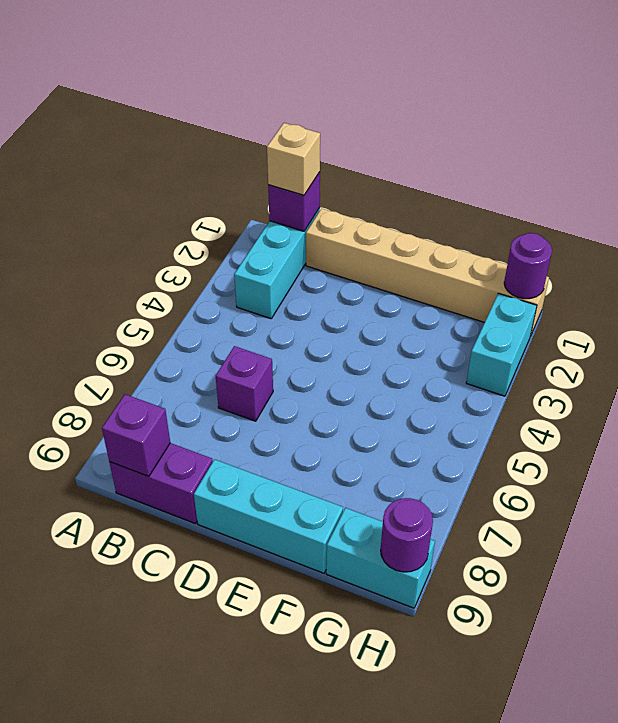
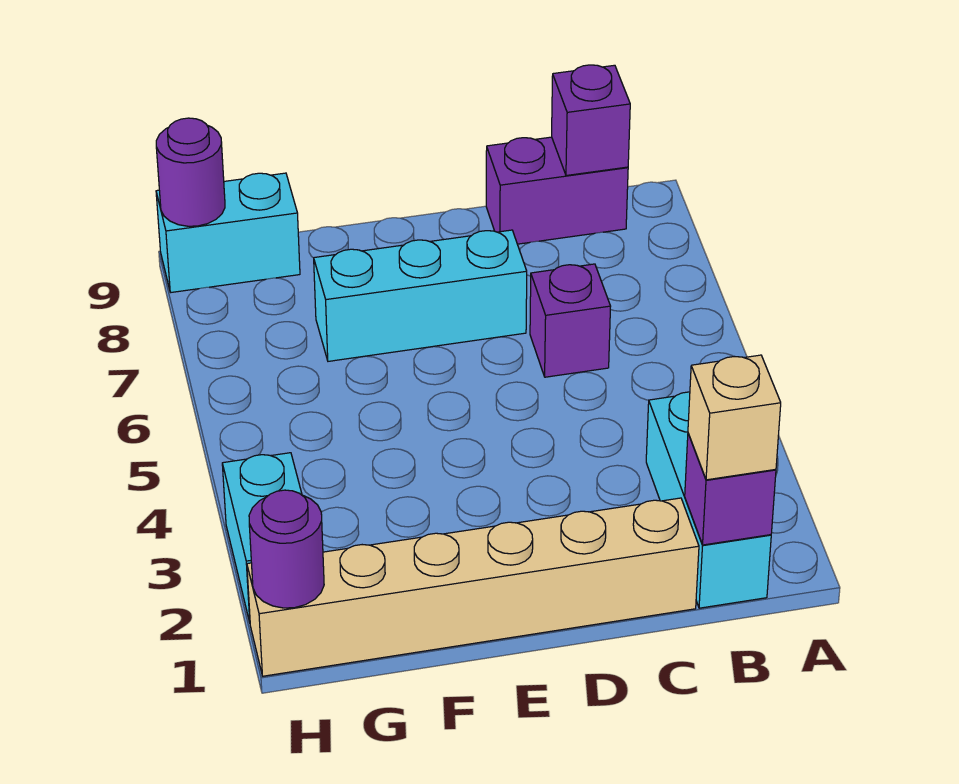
cyan brick D9:F9 level 1 -> cyan brick D7:F7 level 1

